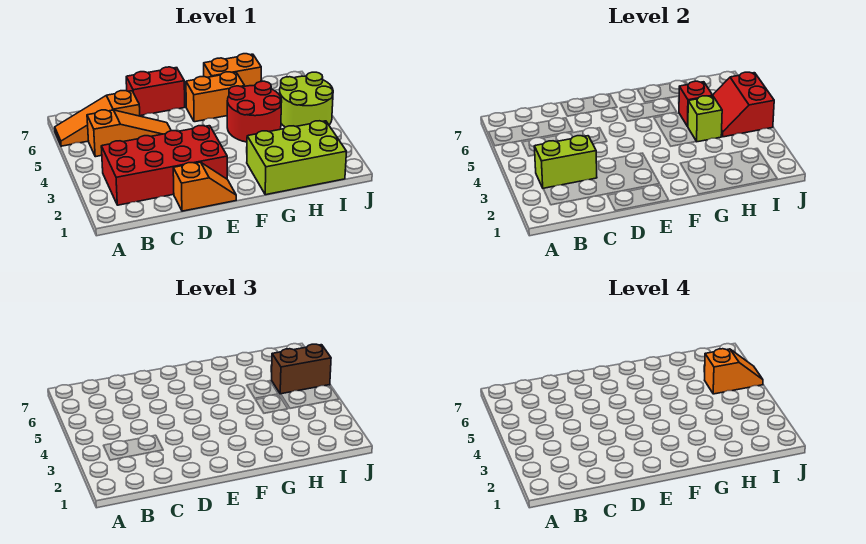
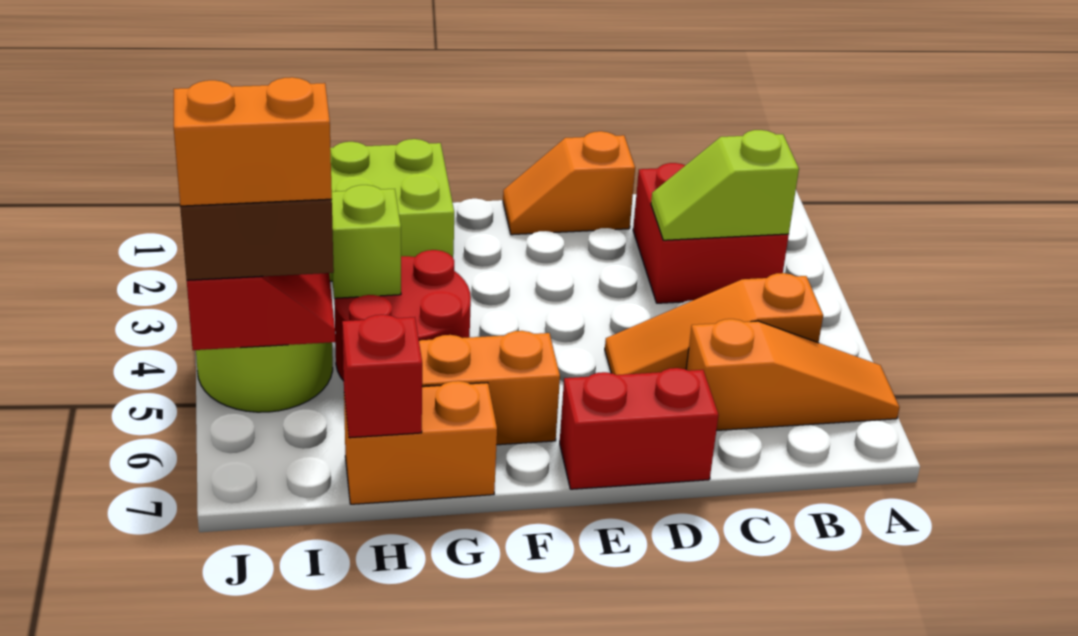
red brick B2:E3 level 1 -> red brick B2:C3 level 1
lime brick B3:C3 level 2 -> lime slope B3:C3 level 2 top B
red brick H5 level 2 -> red brick H7 level 2
orange slope I5:J5 level 4 top I -> orange brick I5:J5 level 4

